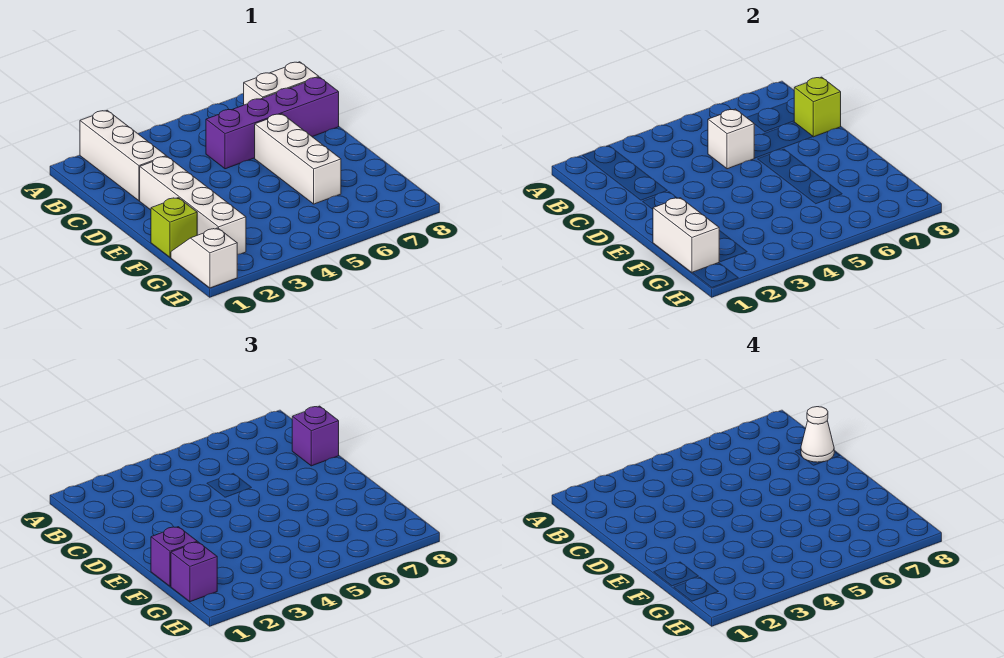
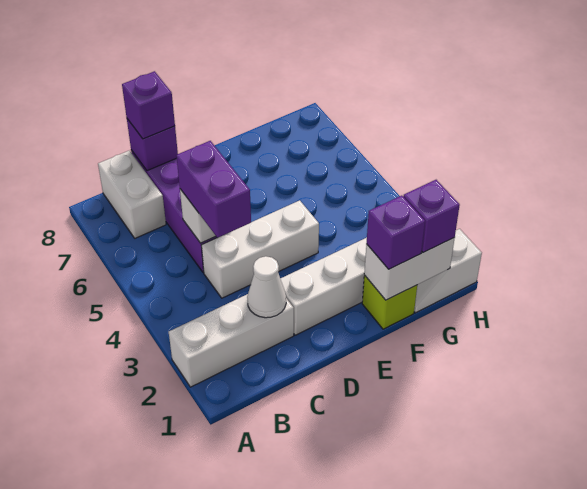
none -> purple brick C4:C5 level 3
lime brick C8 level 2 -> purple brick C8 level 2
white cone C8 level 4 -> white cone C2 level 2
white brick D6:F6 level 1 -> white brick C4:E4 level 1

